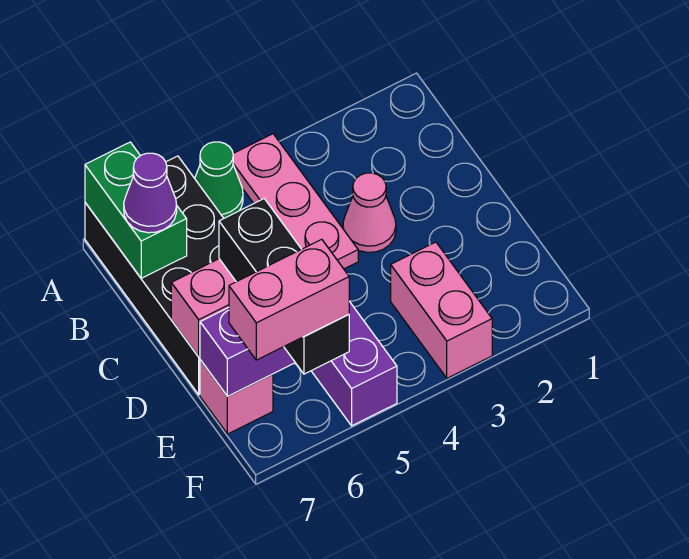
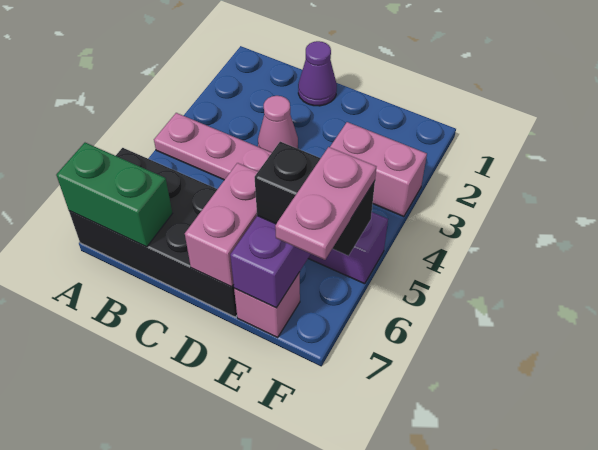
green cone A5 level 1 -> none
purple cone B7 level 3 -> purple cone C1 level 1
black brick D6:F6 level 3 -> black brick E6:F6 level 3
pink brick F6:F7 level 4 -> pink plate F6:F7 level 4

